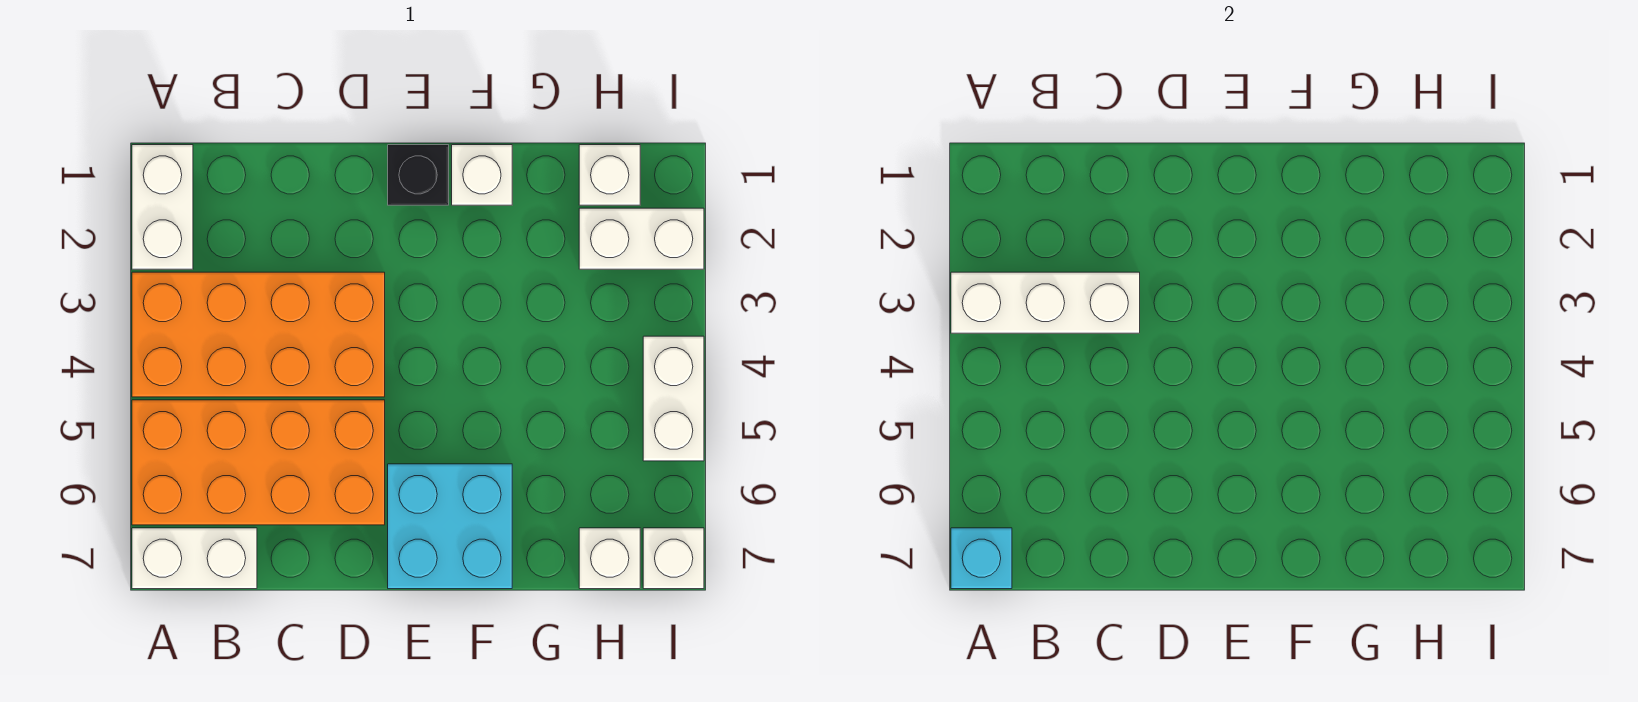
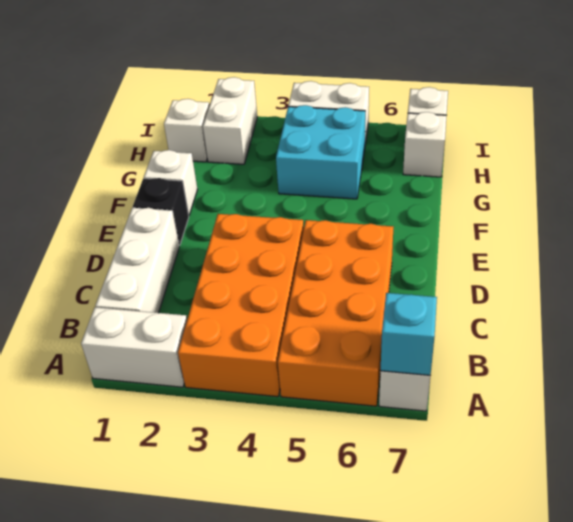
white brick A3:C3 level 2 -> white brick B1:D1 level 1
cyan brick E6:F7 level 1 -> cyan brick G4:H5 level 1

